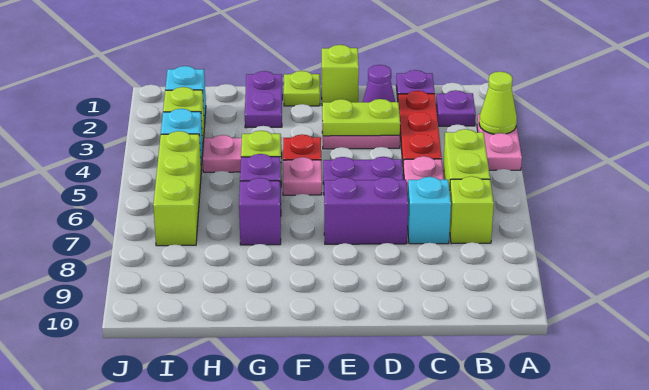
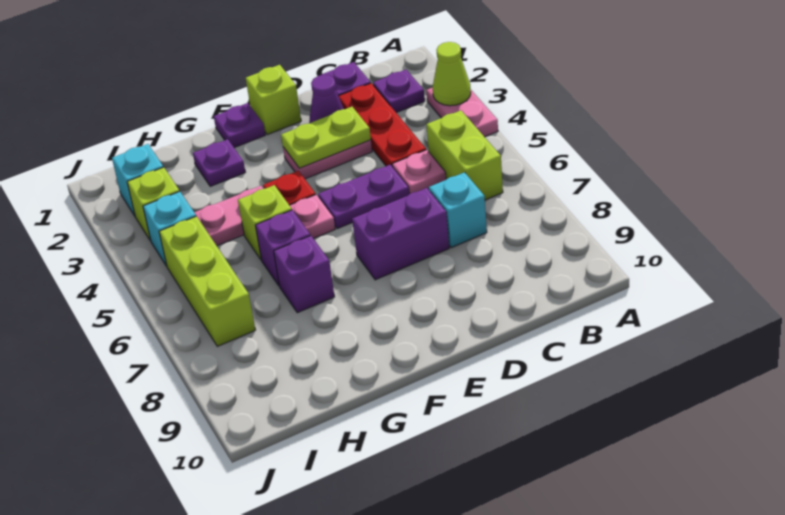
lime brick B7 level 1 -> none
lime plate F1 level 1 -> purple plate F1 level 1
purple plate G1:G2 level 1 -> purple plate G2 level 1

